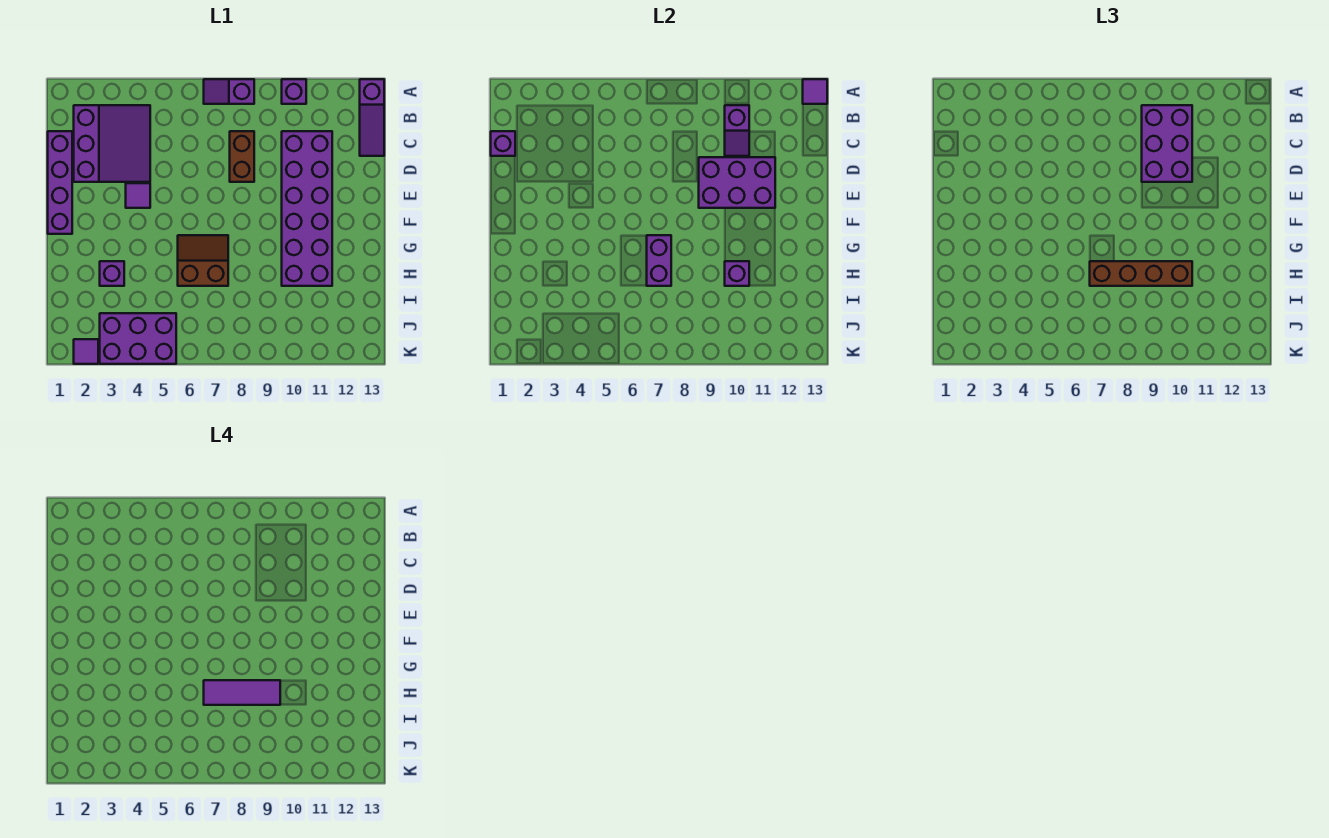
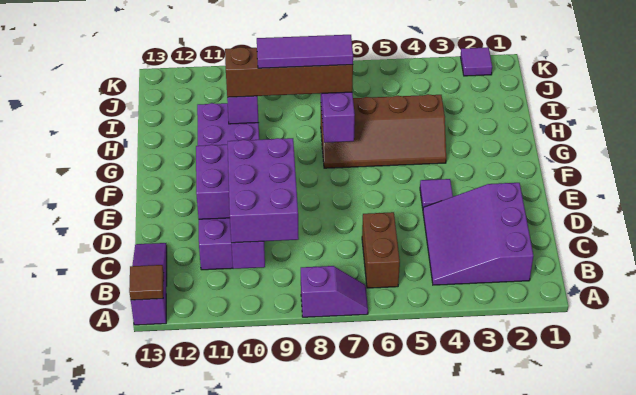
purple brick A10 level 1 -> none
purple tile A13 level 2 -> brown tile A13 level 2
purple brick C1:F1 level 1 -> none
purple brick C1 level 2 -> none
brown brick C8:D8 level 1 -> brown brick B6:C6 level 1
brown slope G6:H7 level 1 top H -> brown slope G4:H7 level 1 top H
purple brick H3 level 1 -> none
purple brick J3:K5 level 1 -> none

